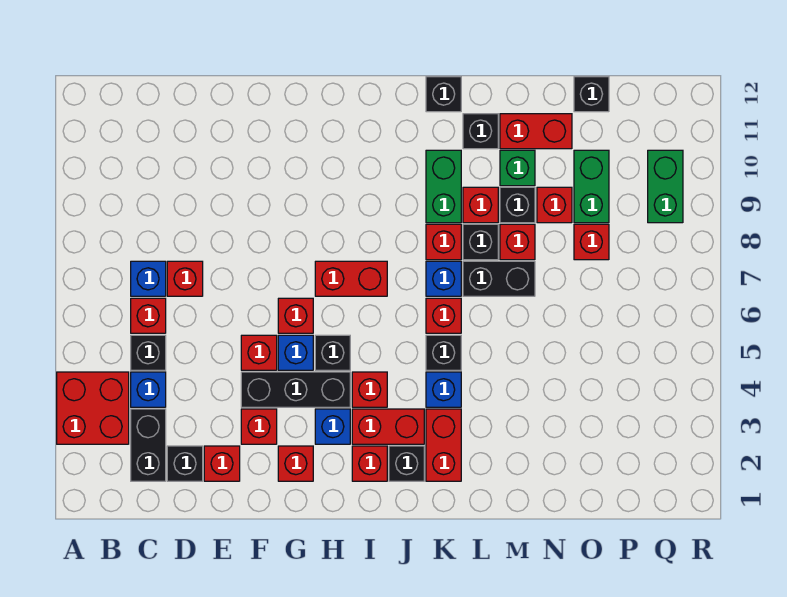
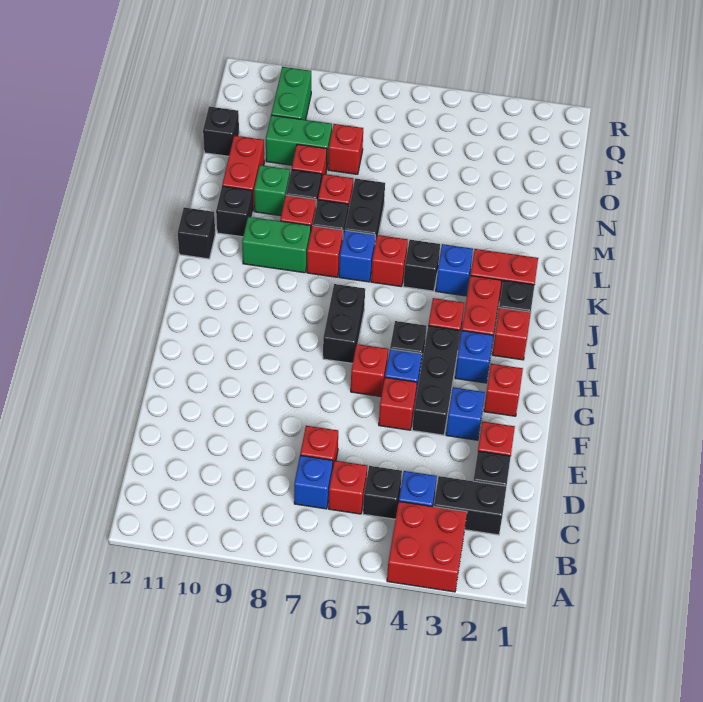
red brick F3 level 1 -> blue brick F3 level 1
red brick H7:I7 level 1 -> black brick H7:I7 level 1
green brick Q9:Q10 level 1 -> green brick P10:Q10 level 1

